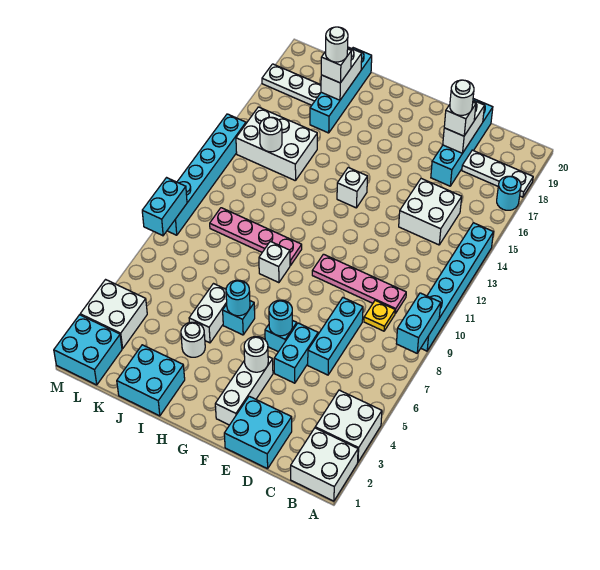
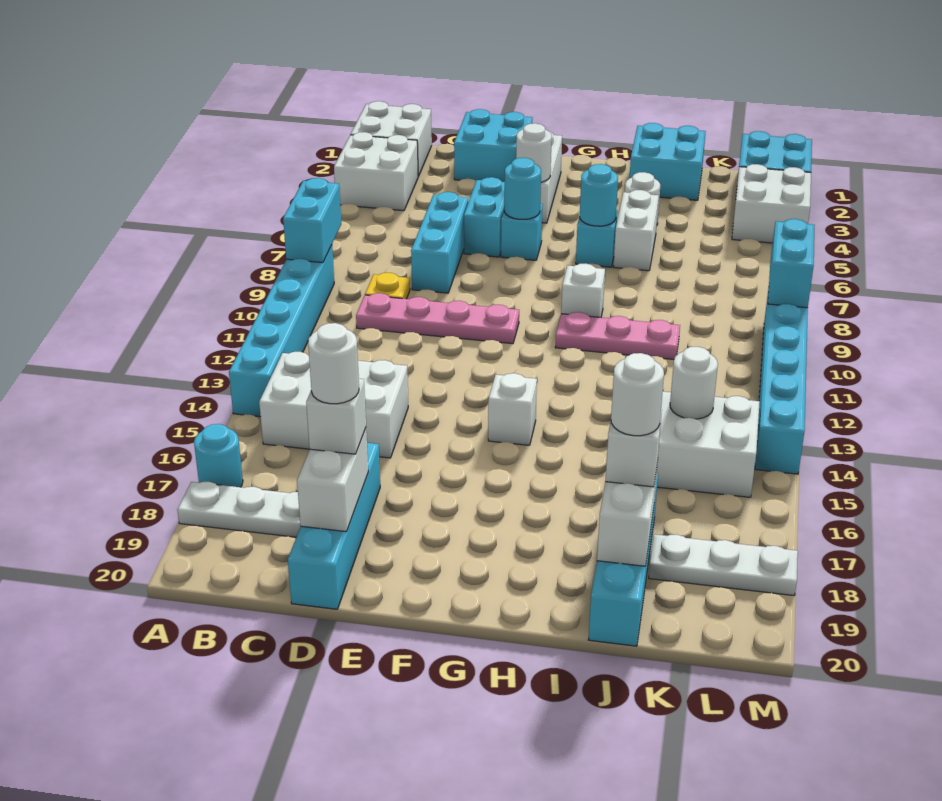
white brick C14:D15 level 1 -> white brick B14:D15 level 1
pink plate H10:K10 level 1 -> pink plate H10:J10 level 1

